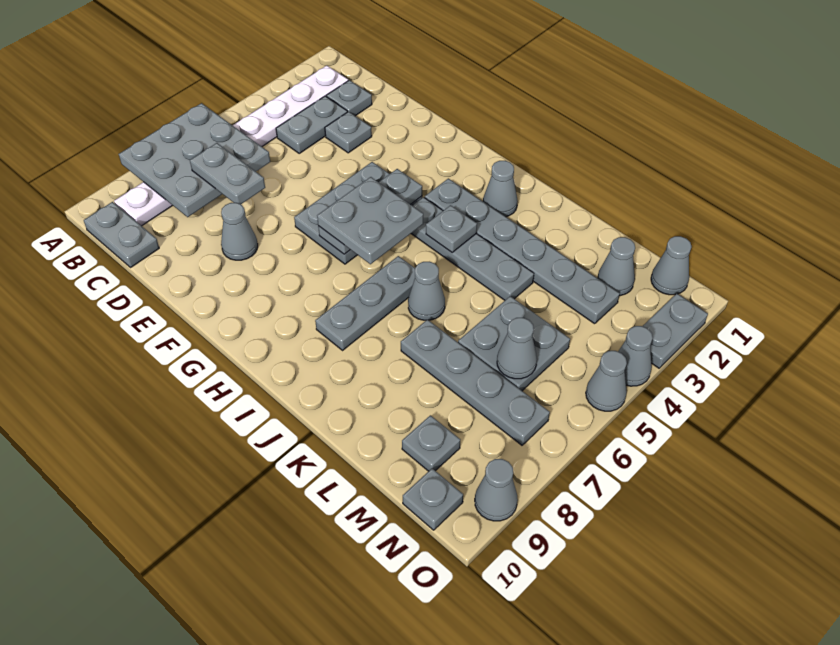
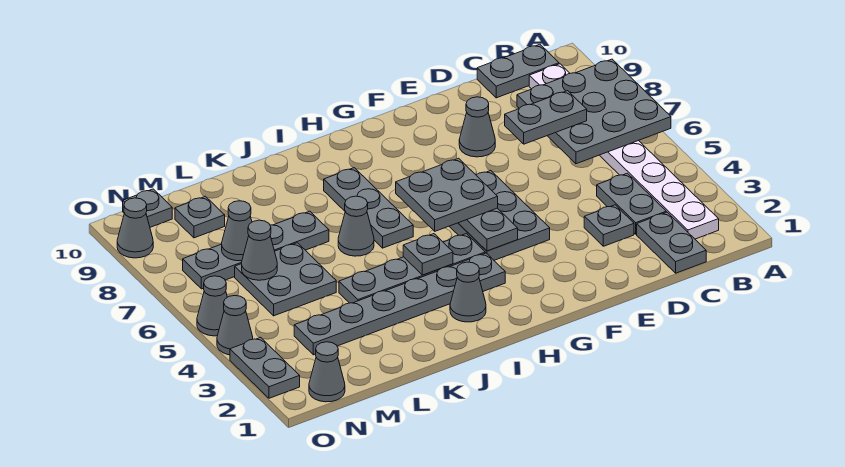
grey plate C2 level 1 -> grey plate C1:C2 level 1
grey cone M2 level 1 -> grey cone M7 level 2

